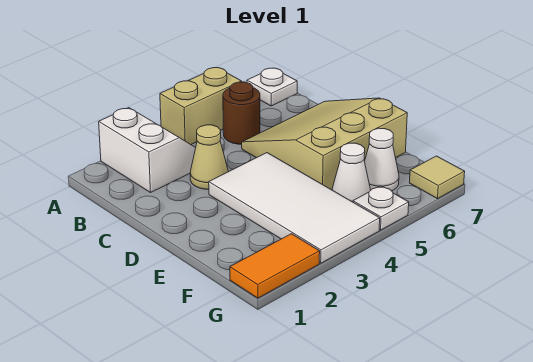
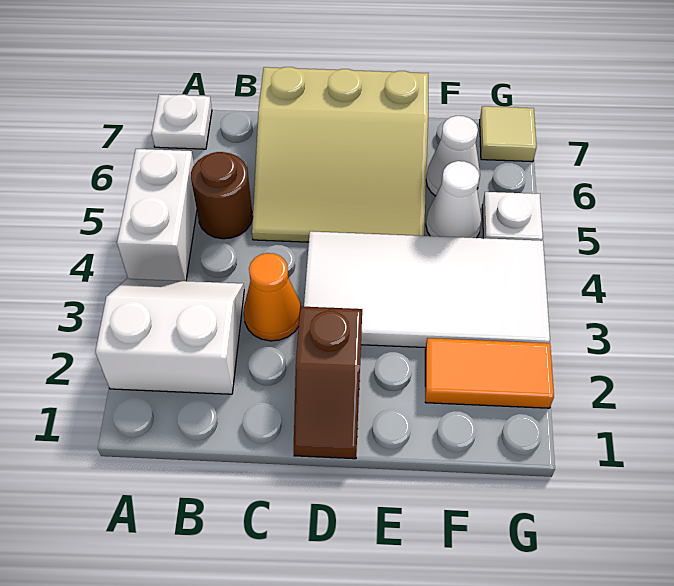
tan brick A4:A5 level 1 -> white brick A4:A5 level 1
tan cone C3 level 1 -> orange cone C3 level 1
tan slope C5:E7 level 1 top E -> tan slope C5:E7 level 1 top 7
none -> brown slope D1:D2 level 1 top 2
orange tile G1:G2 level 1 -> orange tile F2:G2 level 1

